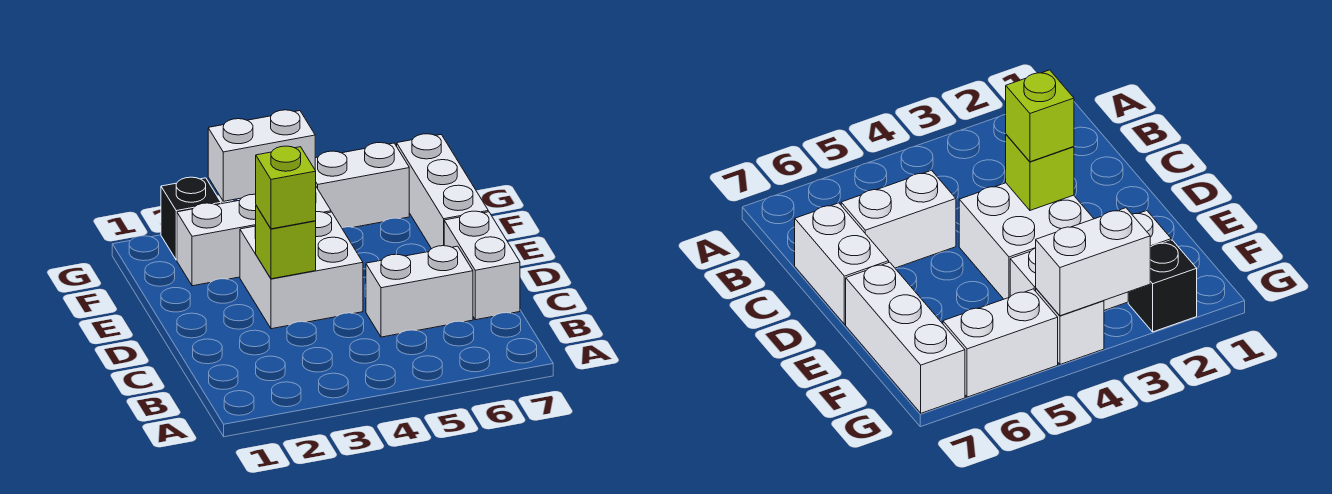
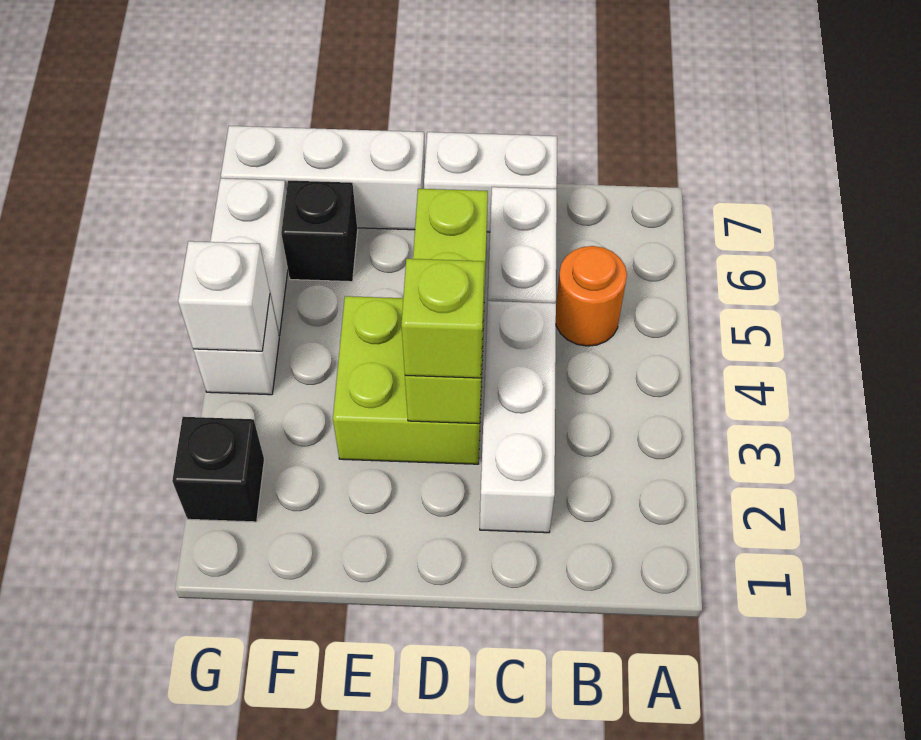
none -> orange round brick B5 level 1
white brick D3:E4 level 1 -> lime brick D3:E4 level 1
lime brick D3 level 2 -> lime brick D3:D5 level 2
white brick F2:F4 level 1 -> white brick C2:C4 level 1
none -> black brick F6 level 1
white brick G3:G4 level 2 -> white brick G4 level 2

